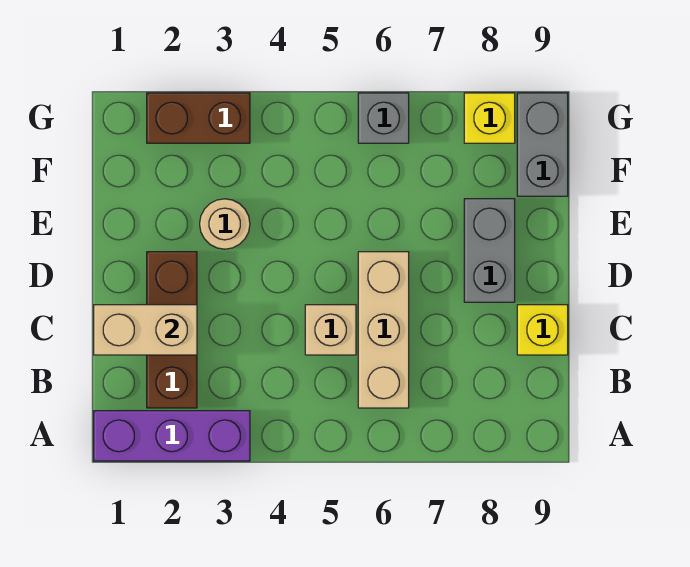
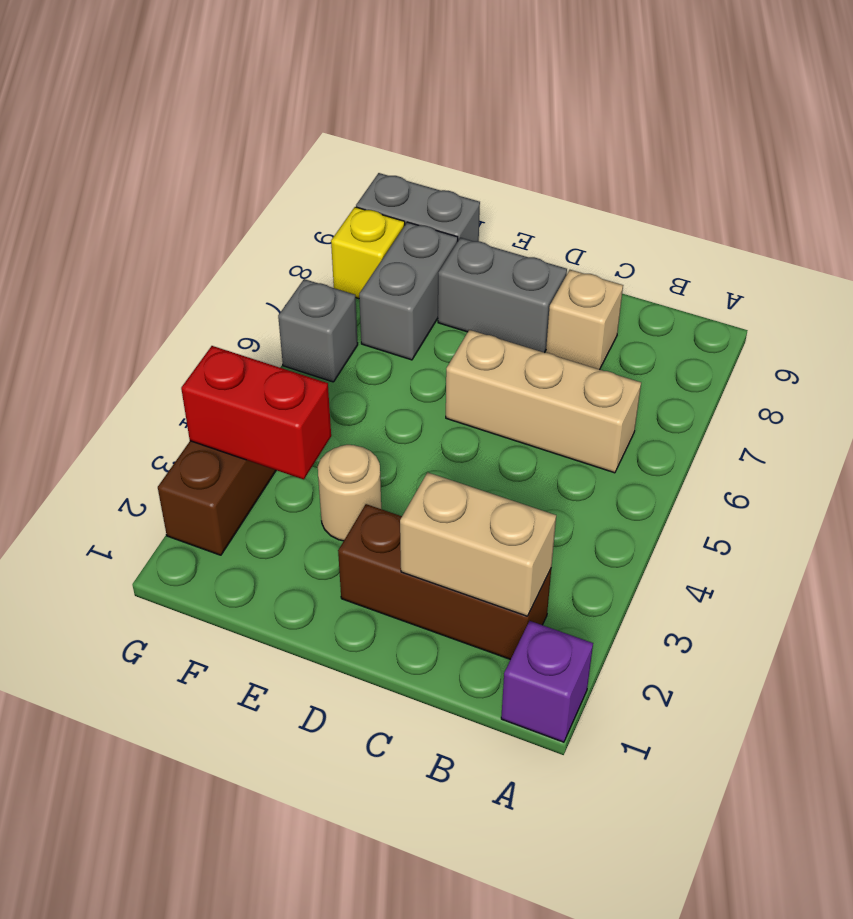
purple brick A1:A3 level 1 -> purple brick A1 level 1
tan brick C1:C2 level 2 -> tan brick B2:C2 level 2
tan brick C5 level 1 -> tan brick C8 level 1
yellow brick C9 level 1 -> none
none -> red brick F3:G3 level 2
none -> grey brick F7:F8 level 1

